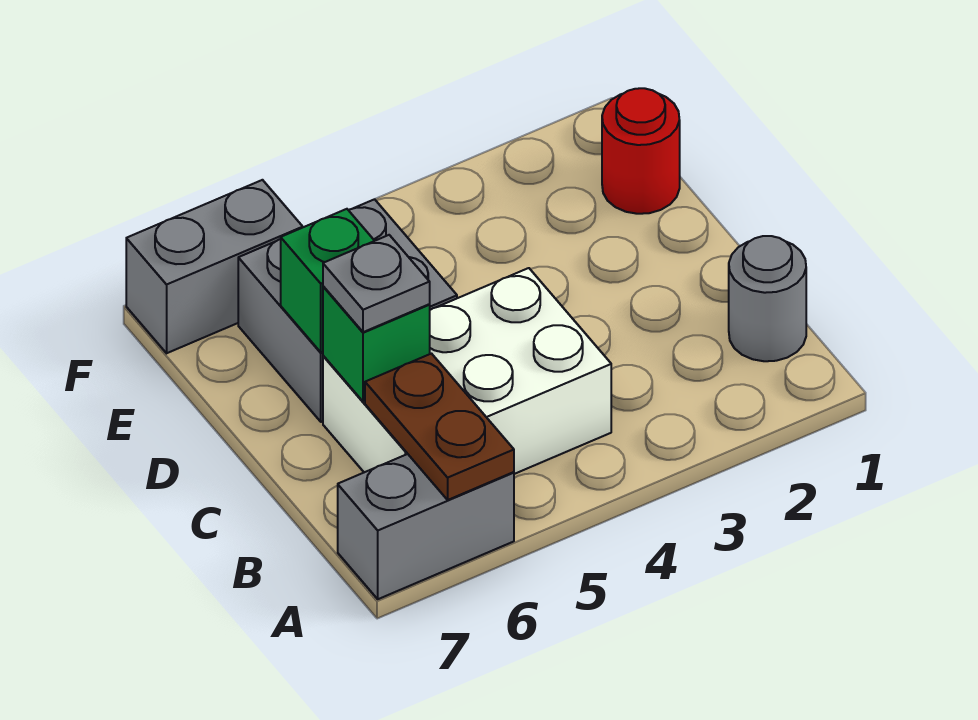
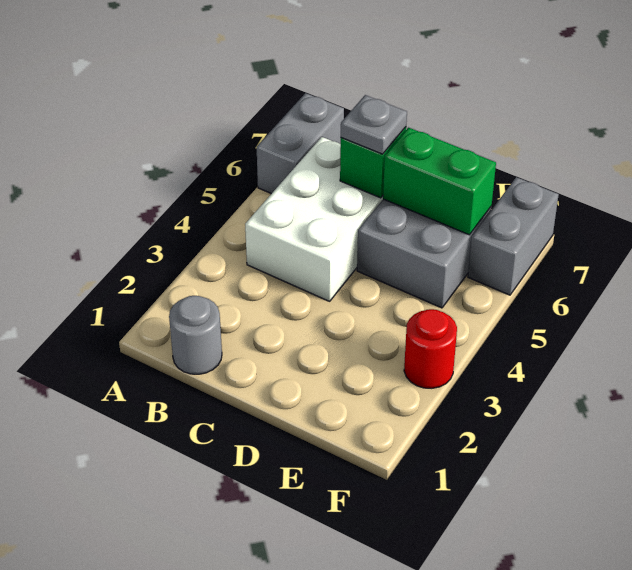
brown plate A6:B6 level 2 -> none
green brick D6 level 2 -> green brick D6:E6 level 2
red round brick E1 level 1 -> red round brick F3 level 1

